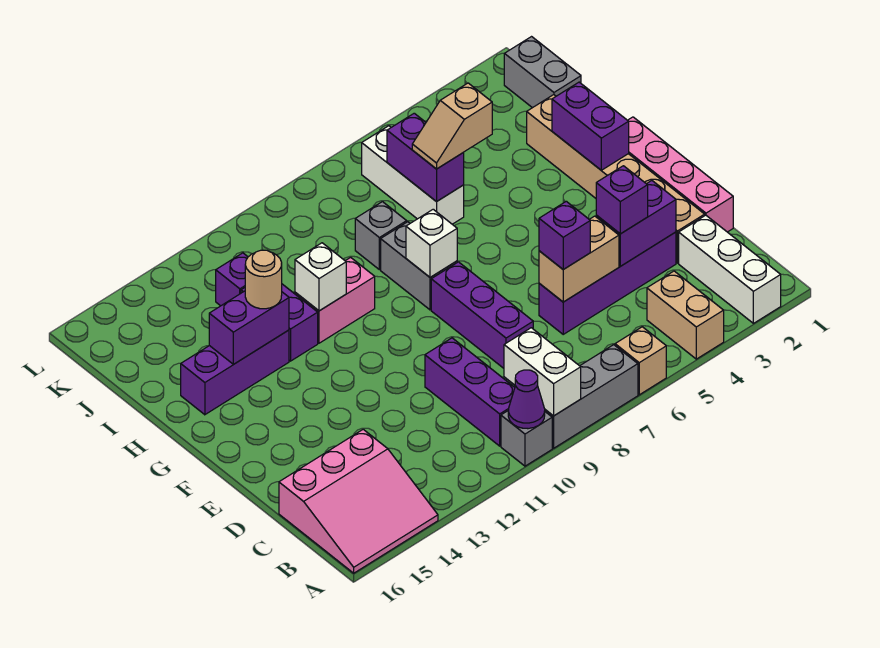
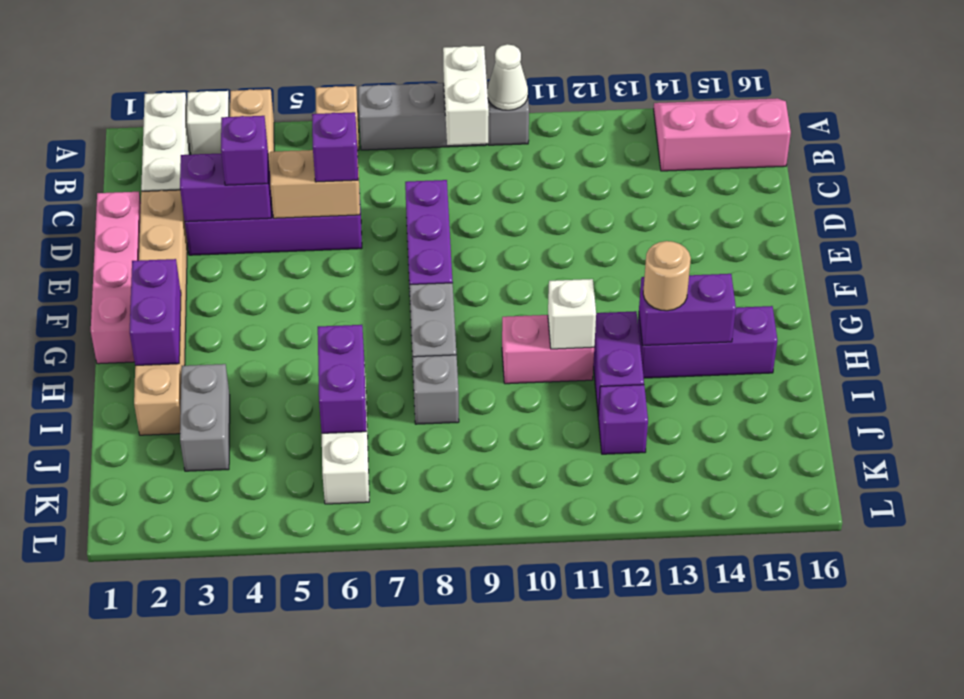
purple cone A10 level 2 -> white cone A10 level 2
pink slope A14:C16 level 1 top C -> pink slope A14:B16 level 1 top B
purple brick B10:D10 level 1 -> none
white brick G8 level 2 -> white brick A3 level 1
tan slope I5:I6 level 3 top 5 -> none
grey brick J1:K1 level 1 -> grey brick I3:J3 level 1

